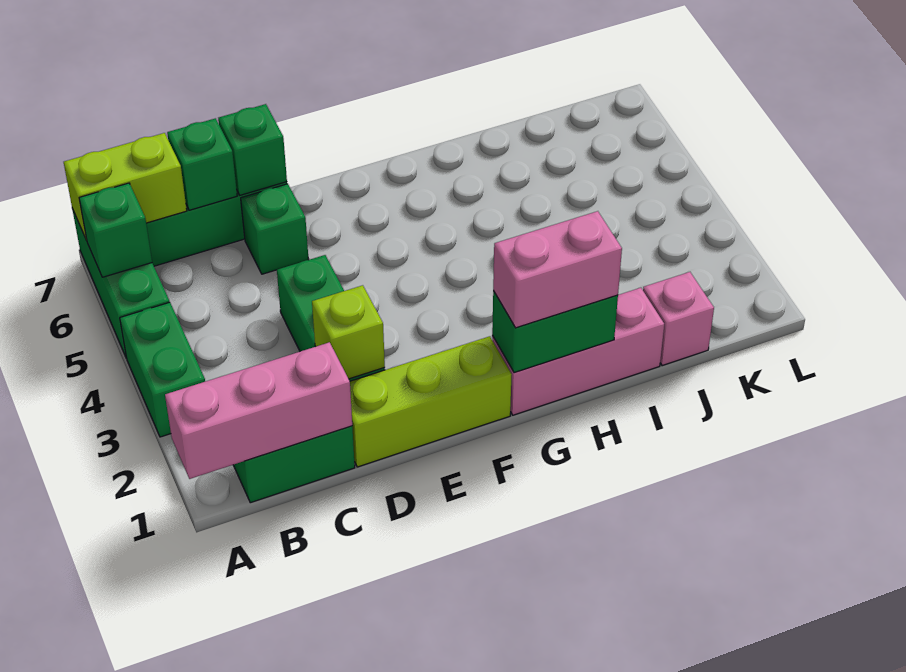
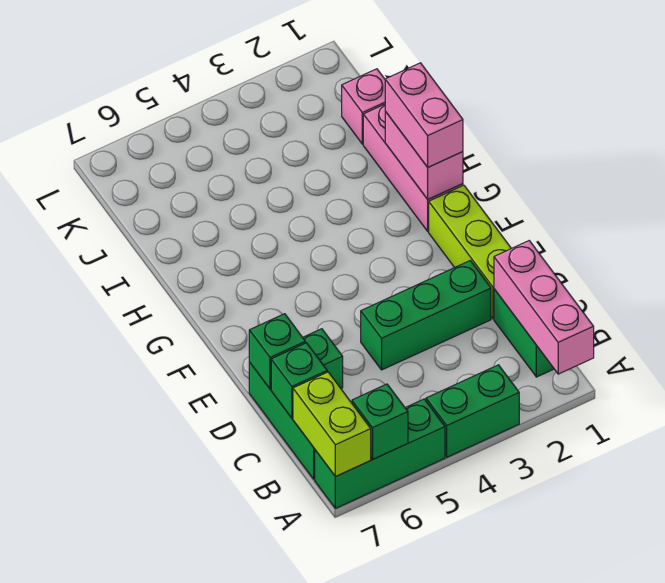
lime brick D2 level 2 -> none
green brick G1:H1 level 2 -> pink brick G1:H1 level 2

